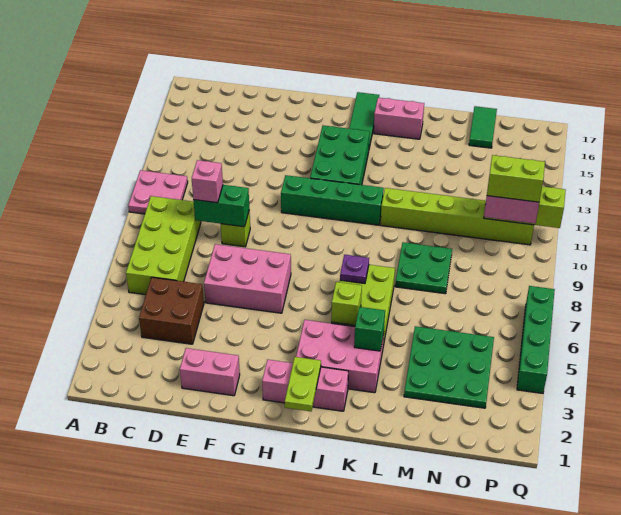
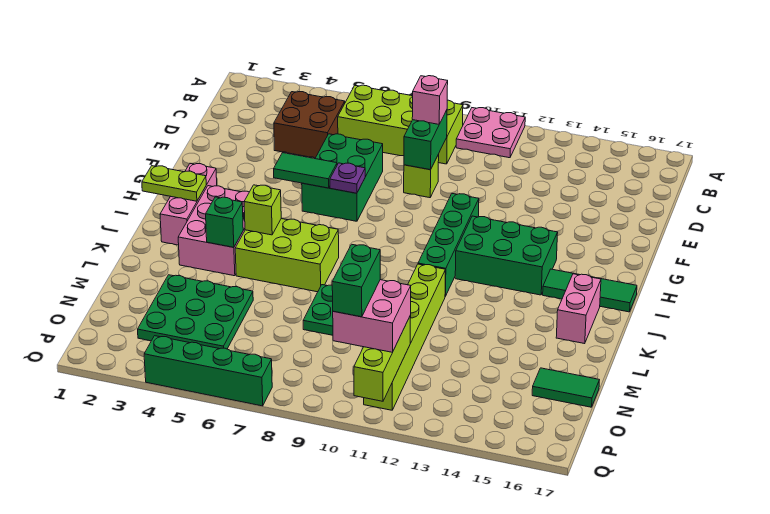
pink brick E2:F2 level 1 -> none
pink brick E6:G7 level 1 -> green brick E6:G7 level 1
none -> green tile G5:G6 level 2
purple plate J7 level 2 -> purple plate G7 level 2
lime brick O10:P10 level 4 -> green brick O10:P10 level 4

